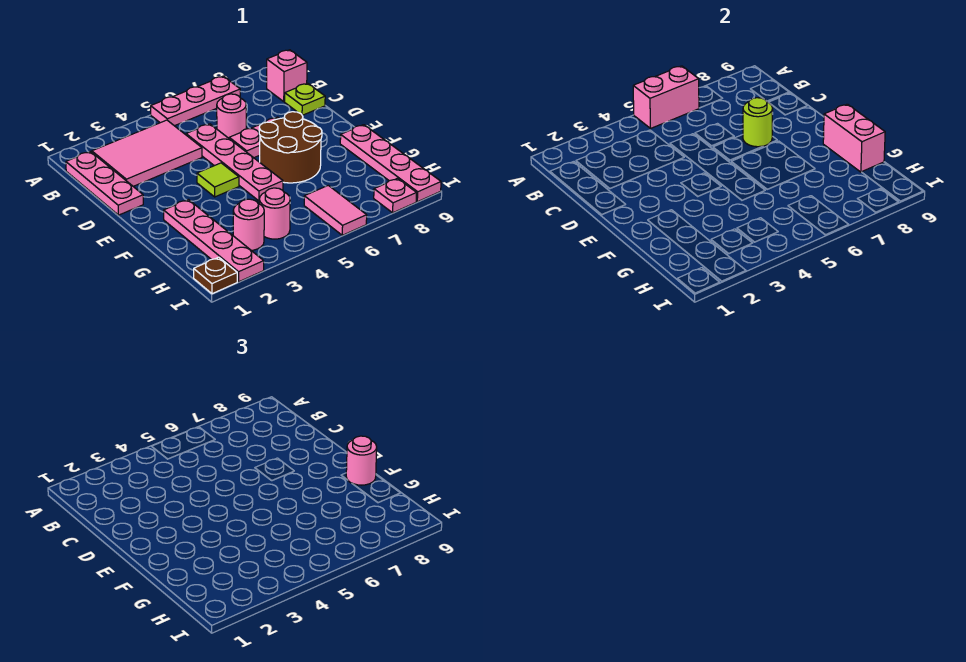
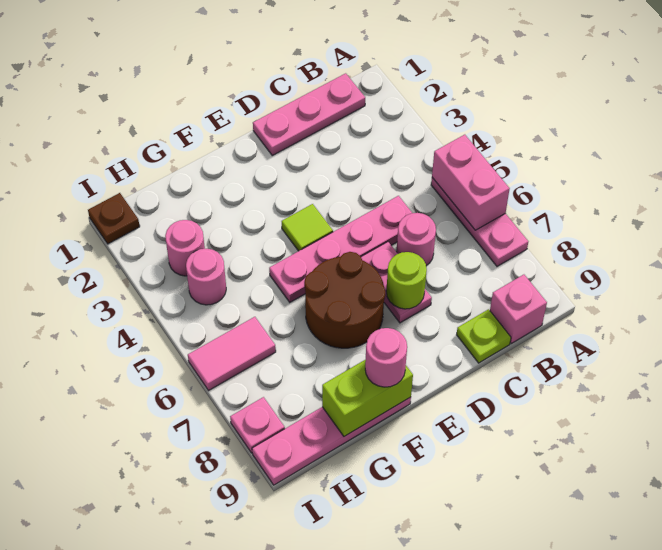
pink tile B2:C4 level 1 -> none
pink plate F2:I2 level 1 -> none
pink brick F9:G9 level 2 -> lime brick F9:G9 level 2

